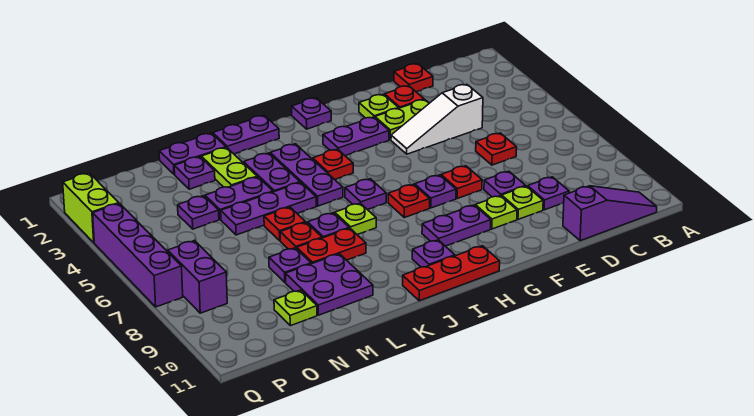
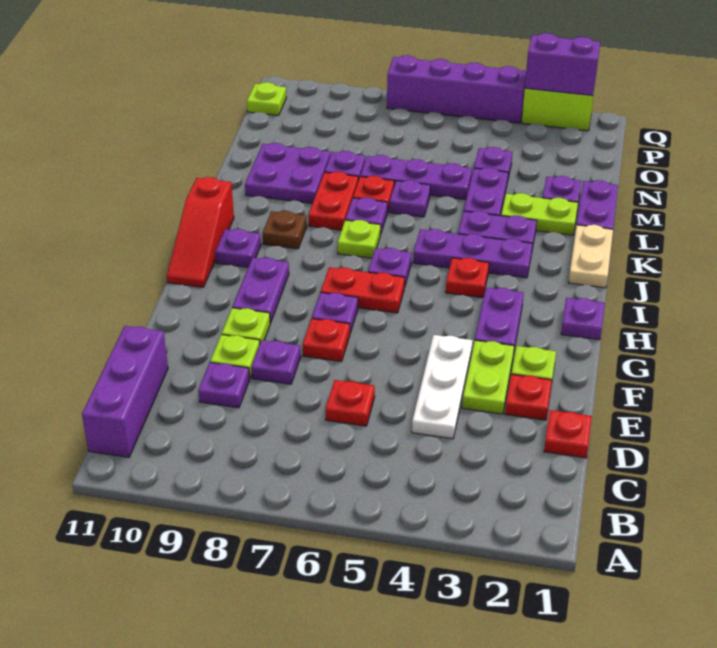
purple slope B11:D11 level 1 top D -> purple brick B11:D11 level 1
white slope D4:F4 level 1 top D -> white plate D4:F4 level 1
red plate H7 level 1 -> red plate H6:H7 level 1
red plate H11:J11 level 1 -> red slope H11:J11 level 1 top J
purple plate J1:K1 level 1 -> tan plate J1:K1 level 1
none -> brown plate J9 level 1
purple plate K5:M5 level 1 -> purple plate M5:M7 level 1
red plate L6 level 1 -> purple plate L6 level 1
lime plate N10 level 1 -> lime plate P11 level 1
purple brick P7:P8 level 1 -> purple brick Q2:Q3 level 2

